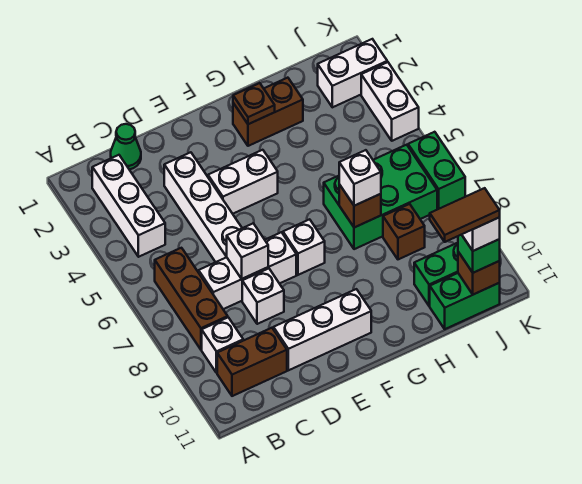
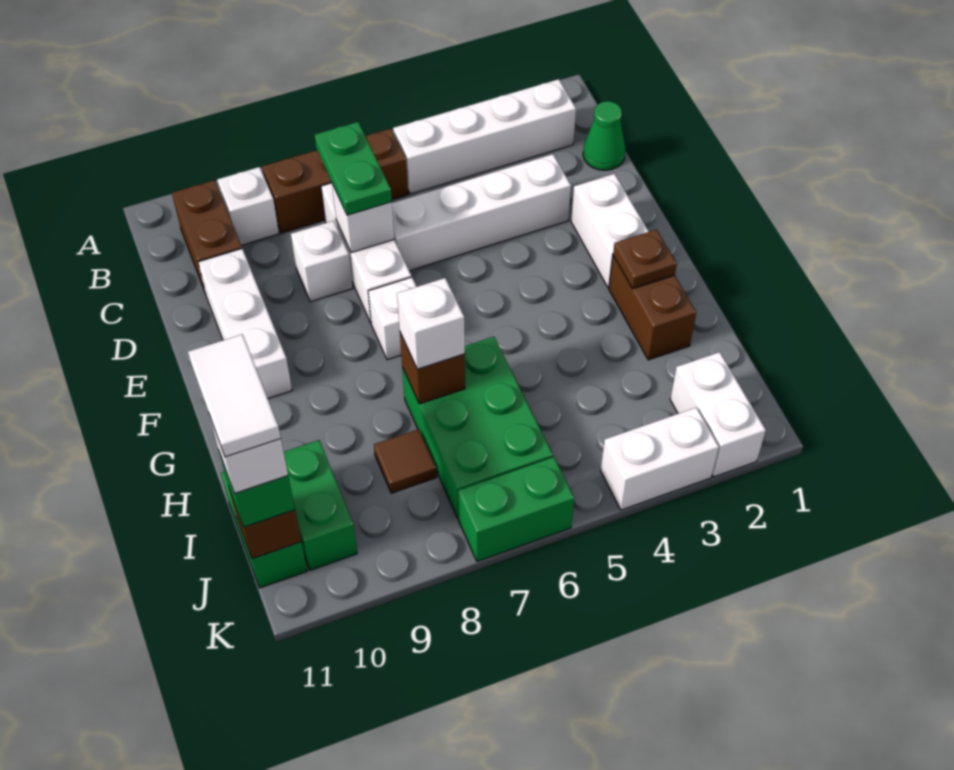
white brick B2:B4 level 1 -> white brick B2:B5 level 1
none -> green plate C7:D7 level 3
white brick E4:F4 level 1 -> white brick E2:F2 level 1
brown brick I8 level 1 -> brown tile I8 level 1
brown tile I11:J11 level 5 -> white tile I11:J11 level 5

